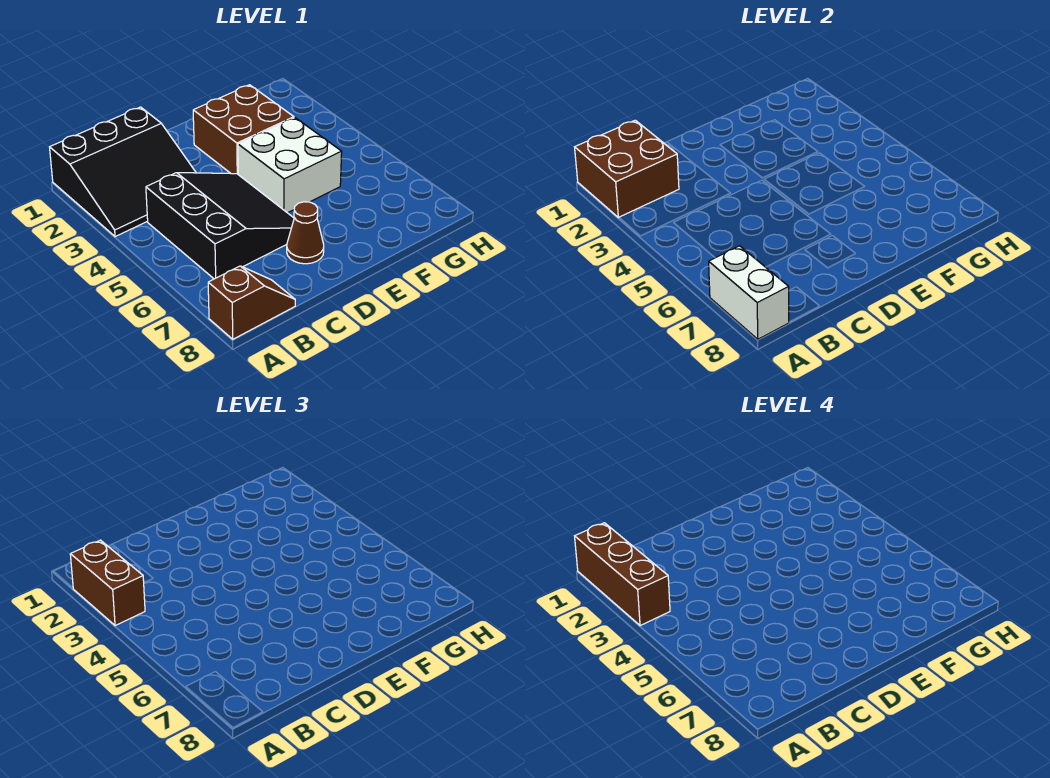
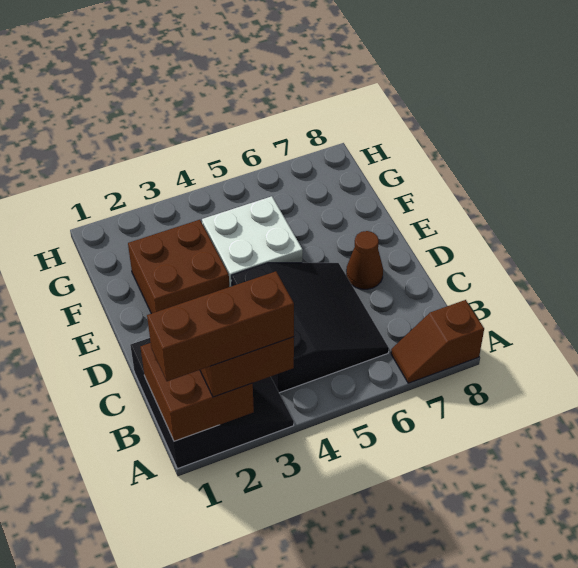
white brick A7:A8 level 2 -> none
brown slope A8:B8 level 1 top A -> brown slope A7:A8 level 1 top 8
black slope B4:D6 level 1 top B -> black slope B4:D6 level 1 top 4

